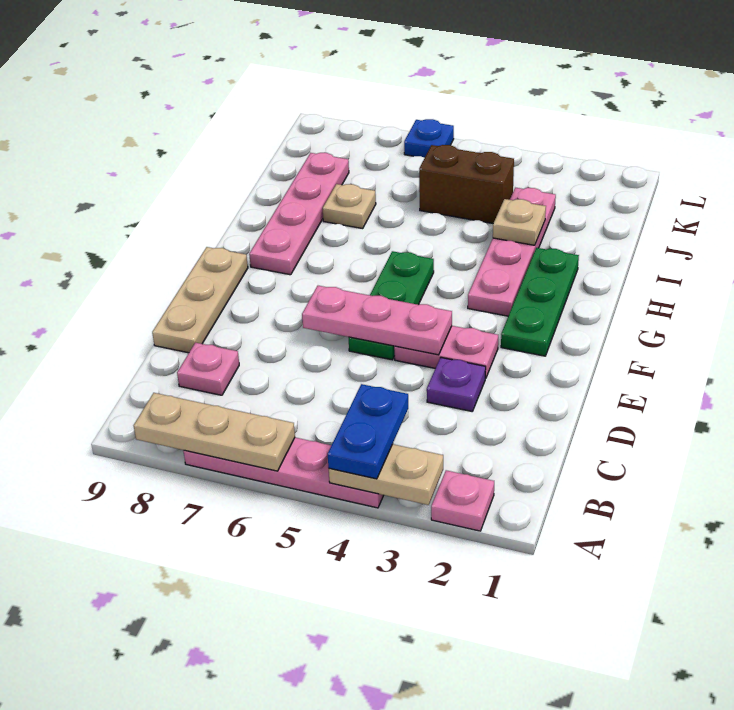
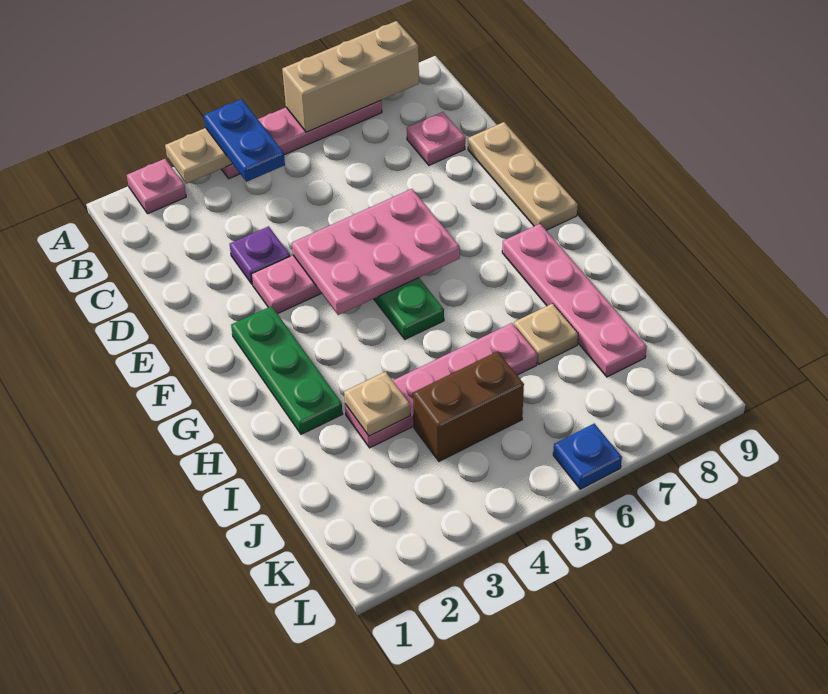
tan plate A6:A8 level 2 -> tan brick A6:A8 level 2
pink plate E4:E6 level 2 -> pink plate E4:F6 level 2
pink plate G3:J3 level 1 -> pink plate I3:I6 level 1

